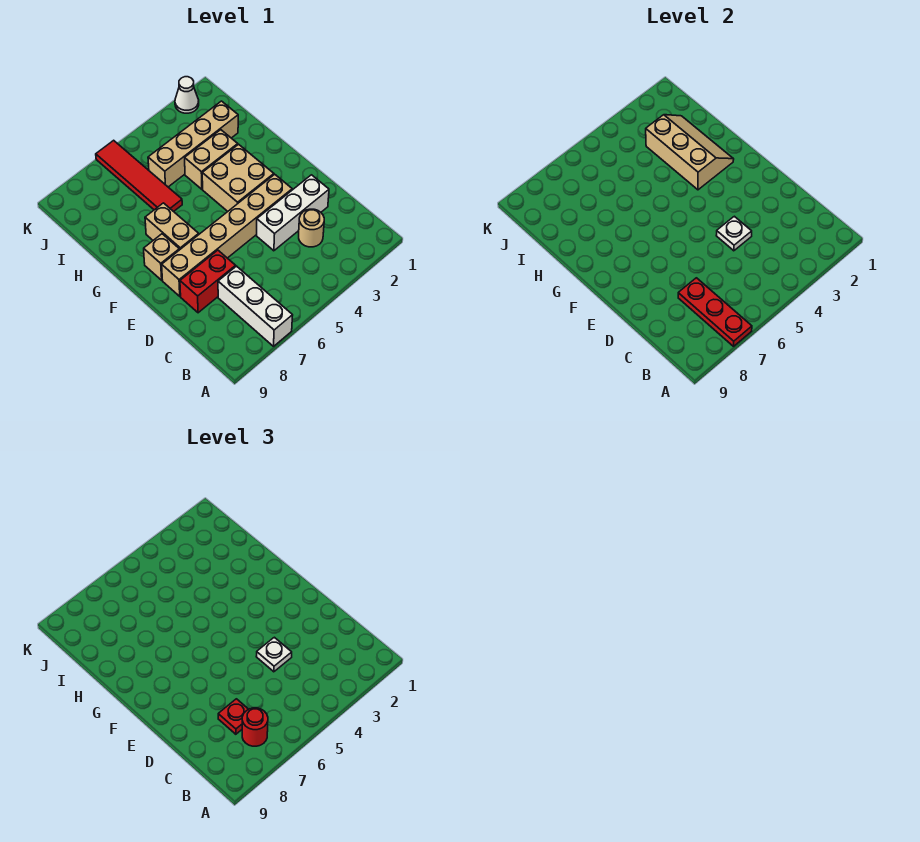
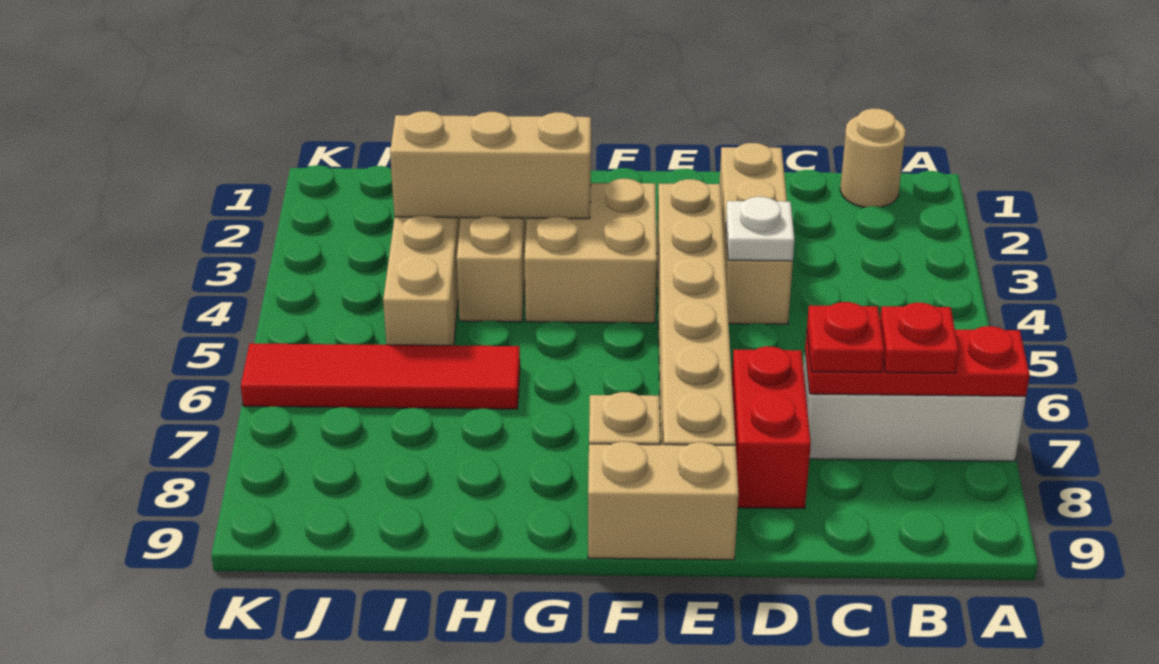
red round brick B7 level 3 -> red plate B7 level 3
tan round brick C3 level 1 -> tan round brick B1 level 1
white brick D2:D4 level 1 -> tan brick D2:D4 level 1
white plate D4 level 3 -> none
tan brick F7:G7 level 1 -> tan brick E9:F9 level 1
white cone K2 level 1 -> none

